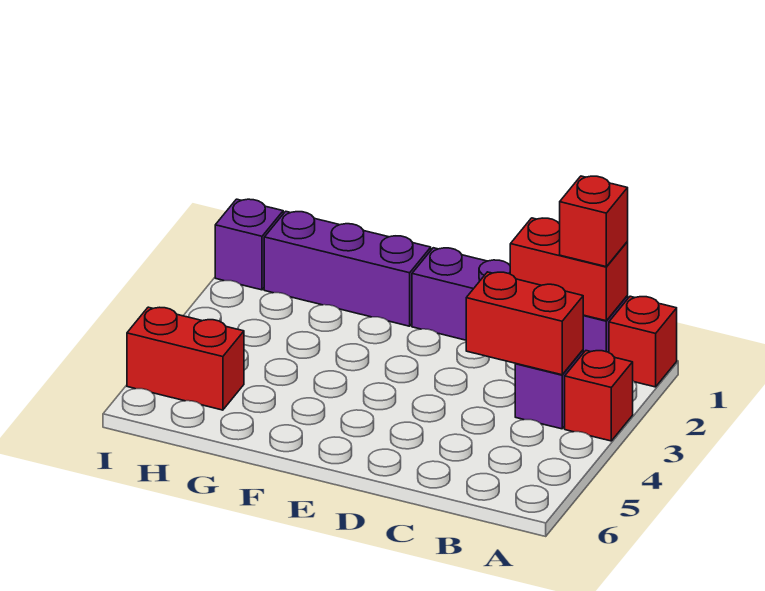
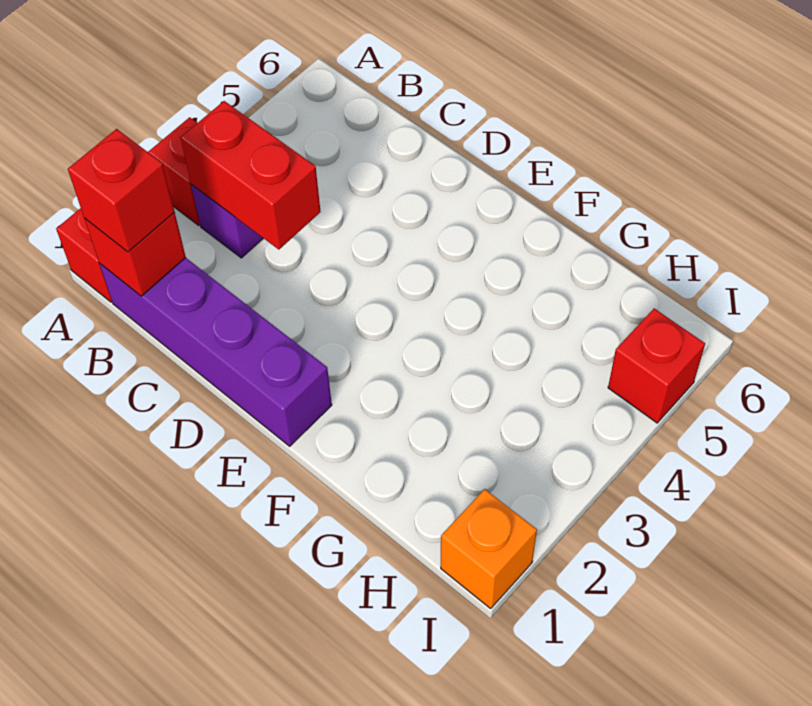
red brick B1:C1 level 2 -> red brick B1 level 2
purple brick F1:H1 level 1 -> none
red brick H5:I5 level 1 -> red brick I5 level 1
purple brick I1 level 1 -> orange brick I1 level 1

